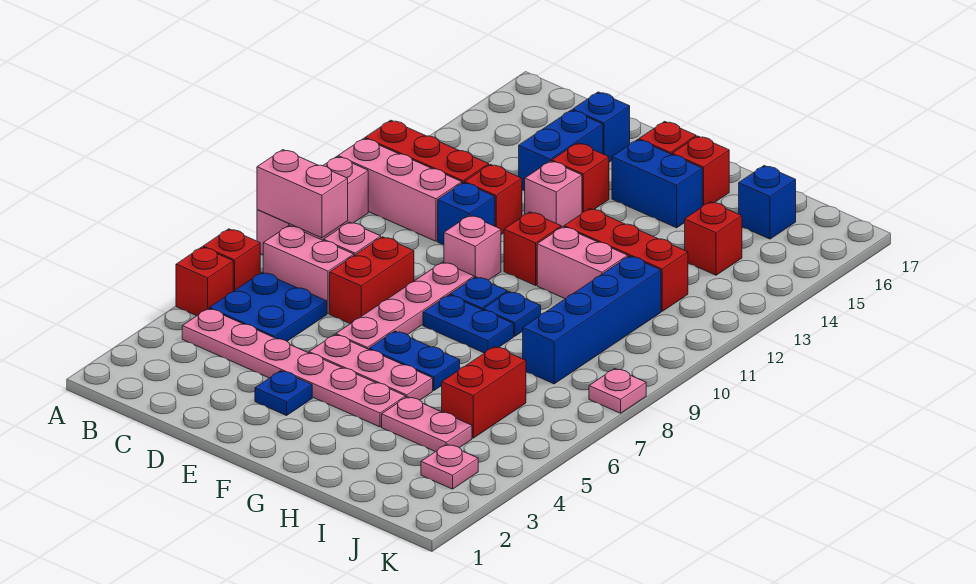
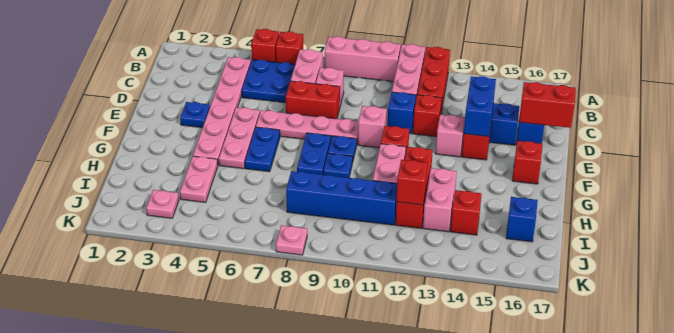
pink brick A8:B8 level 2 -> pink brick H13:I13 level 1
blue brick F15:G15 level 1 -> blue brick D14:E14 level 2
red brick G16 level 1 -> red brick I12 level 2
red brick I5:I6 level 1 -> red brick D16:D17 level 2

